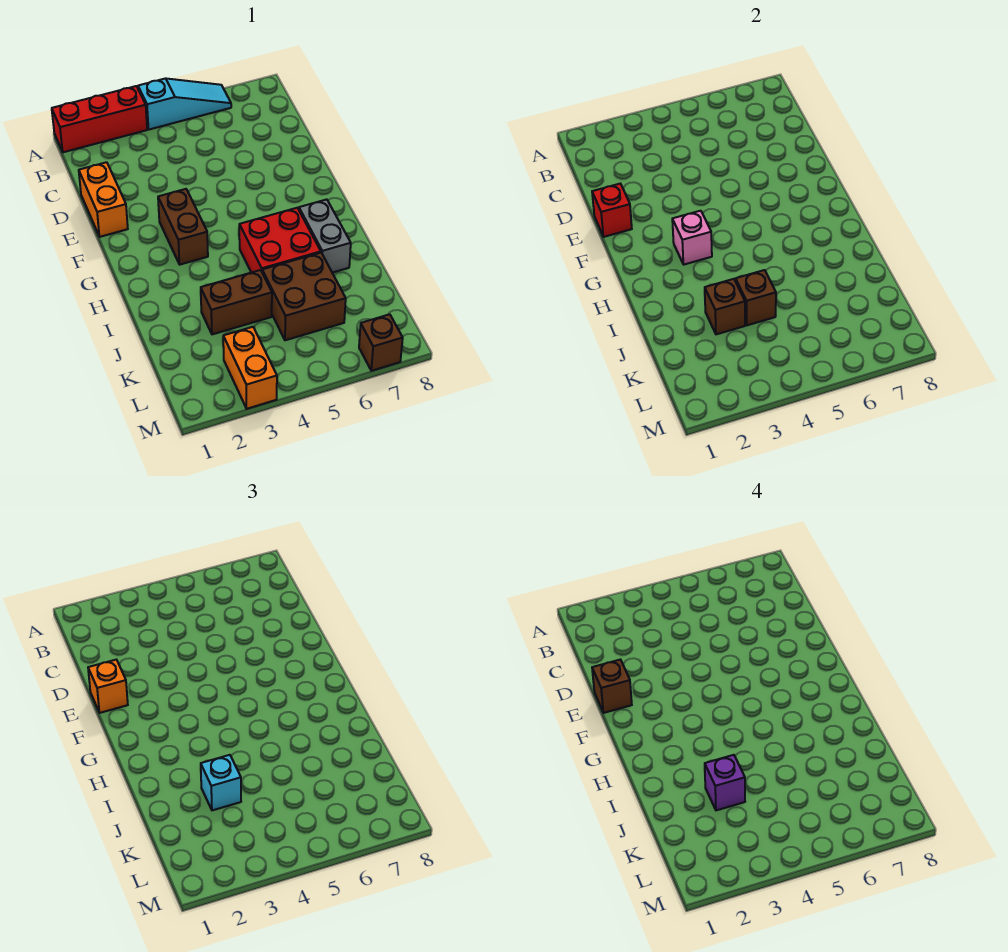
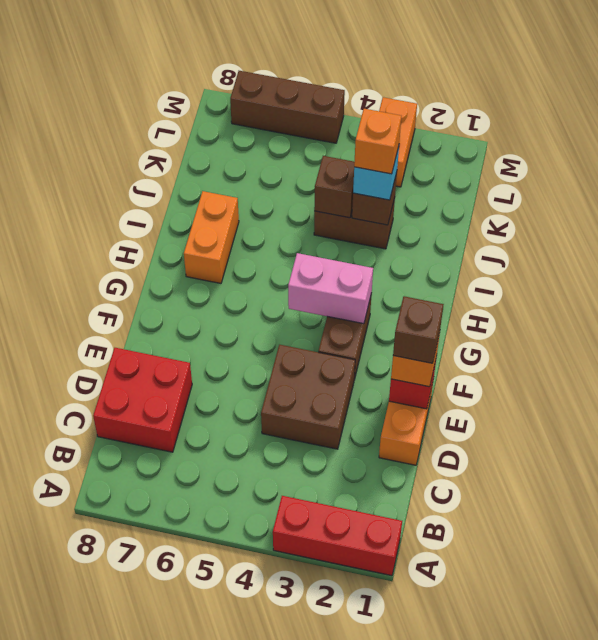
cyan slope A4:A6 level 1 top 4 -> none
pink brick G3 level 2 -> pink brick G3:G4 level 2
red brick H5:I6 level 1 -> red brick C7:D8 level 1
grey brick H7:I7 level 1 -> orange brick H7:I7 level 1
purple brick J3 level 4 -> orange brick J3 level 4
brown brick J5:K6 level 1 -> brown brick D3:E4 level 1
brown brick M7 level 1 -> brown brick M5:M7 level 1

